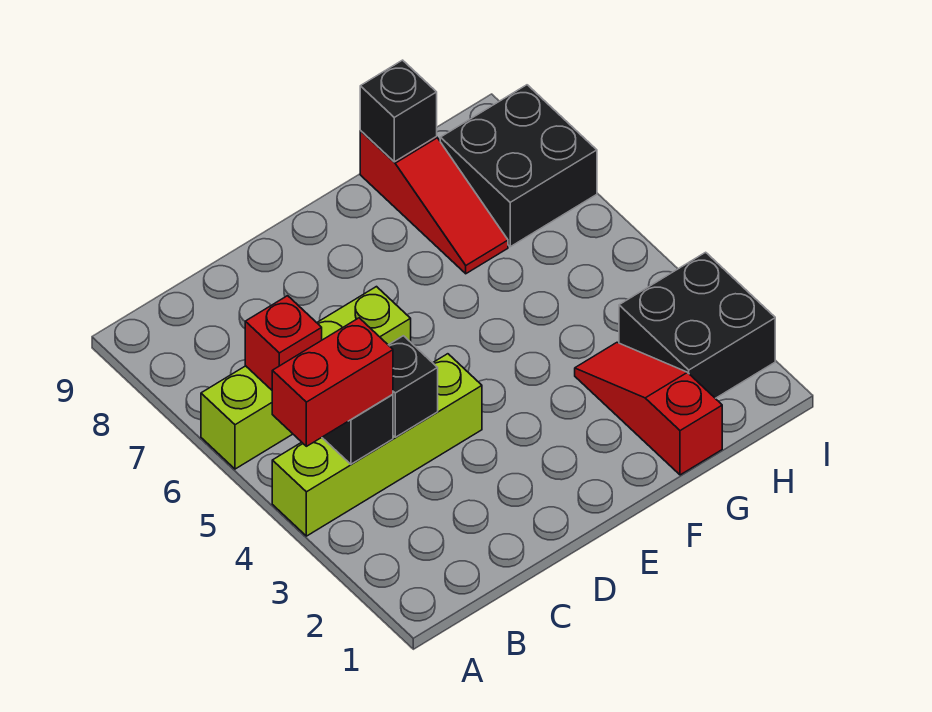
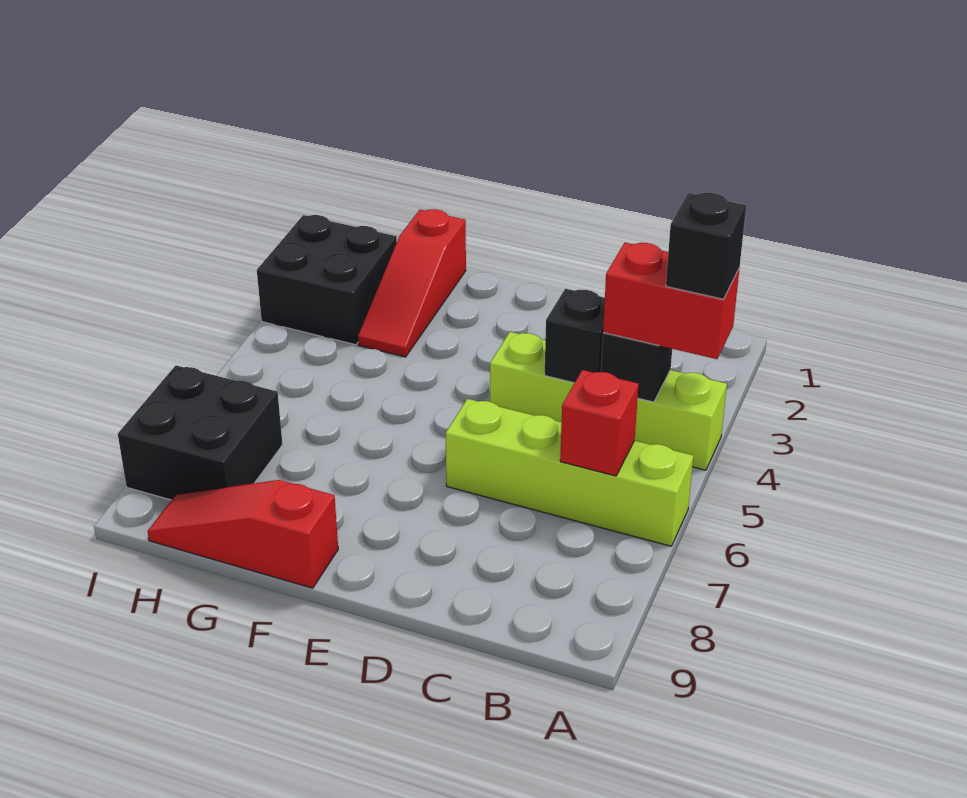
red slope G7:G9 level 1 top 9 -> red slope F9:H9 level 1 top F
black brick G9 level 2 -> black brick A4 level 4

